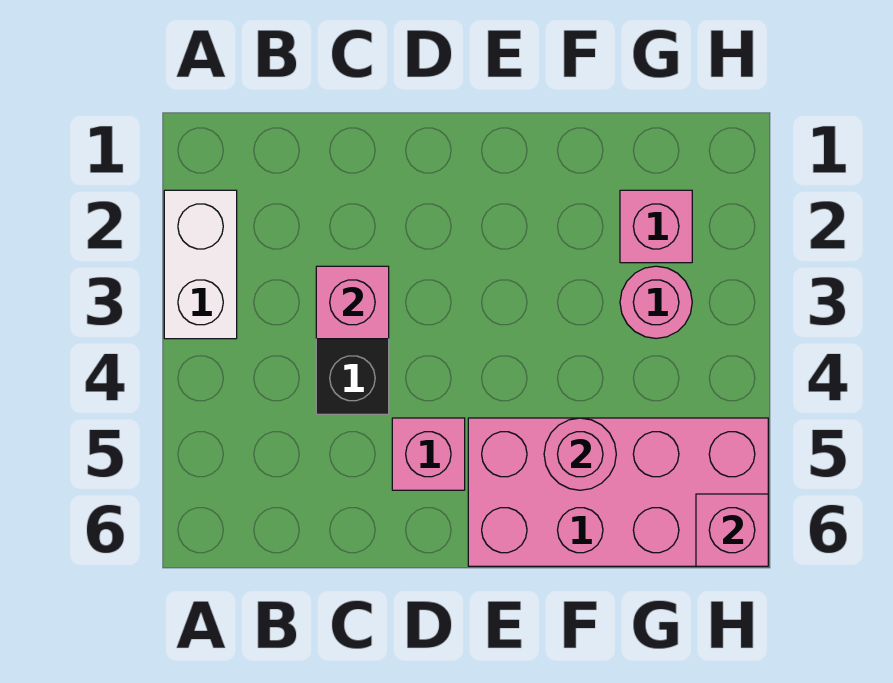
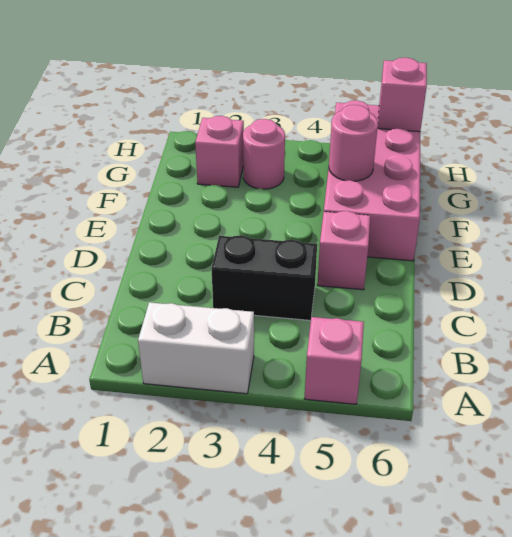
pink brick C3 level 2 -> pink brick A5 level 1

